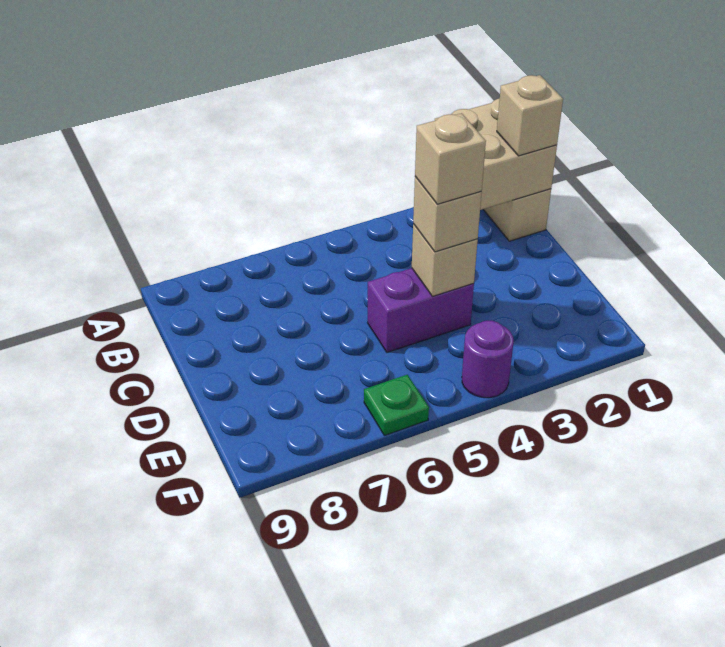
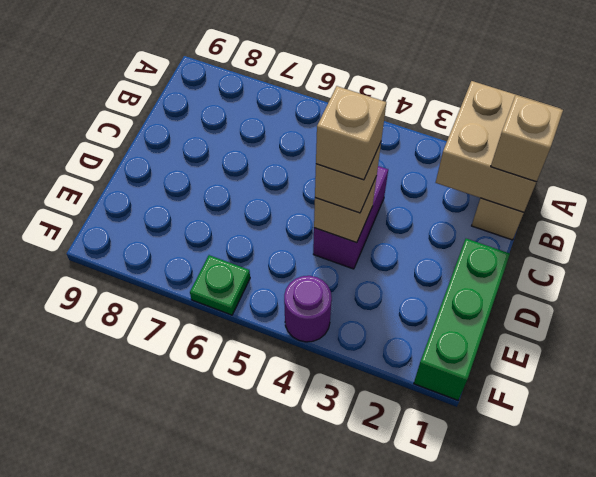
none -> green brick D1:F1 level 1
purple brick D4:D5 level 1 -> purple brick C4:D4 level 1

